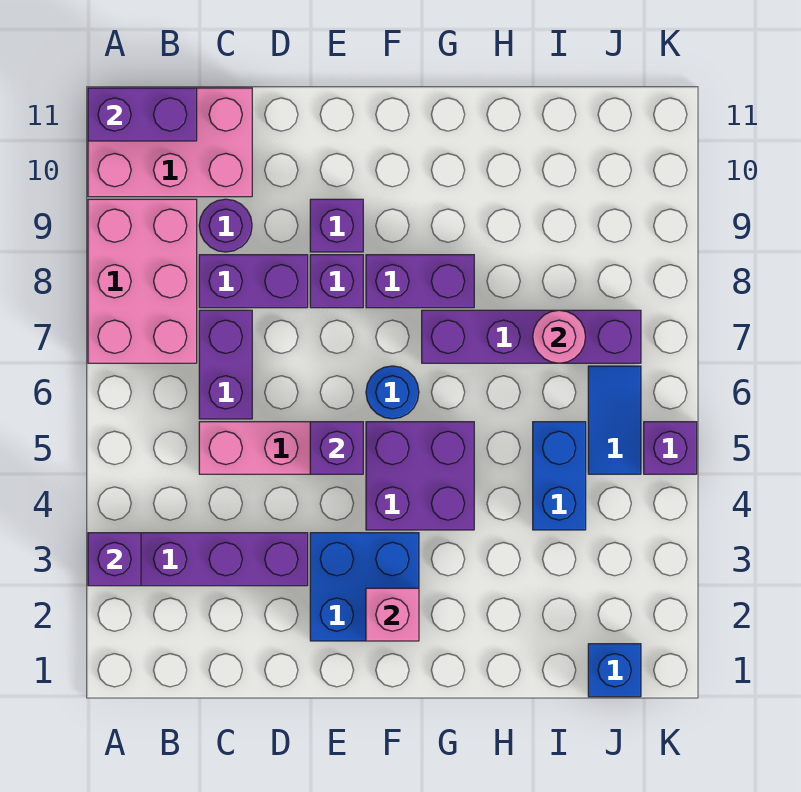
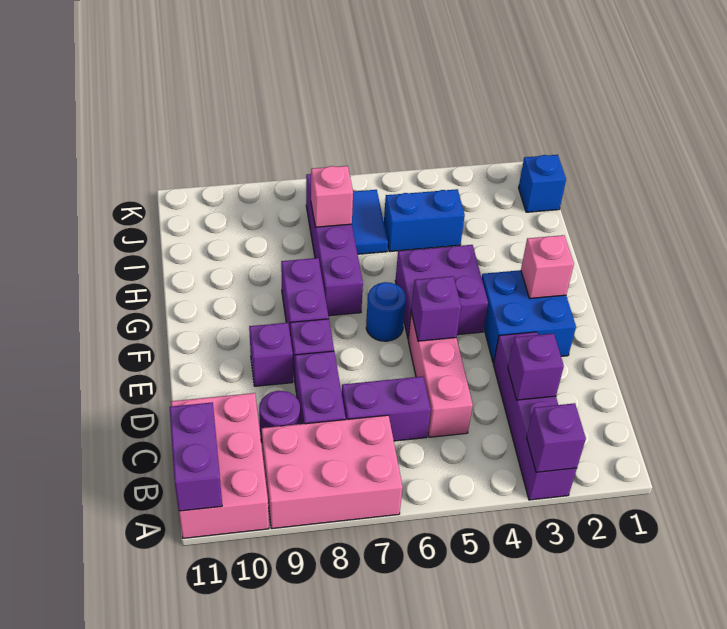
pink round brick I7 level 2 -> pink brick I7 level 2
blue tile J5:J6 level 1 -> blue tile I6:J6 level 1
purple brick K5 level 1 -> purple brick C3 level 2

